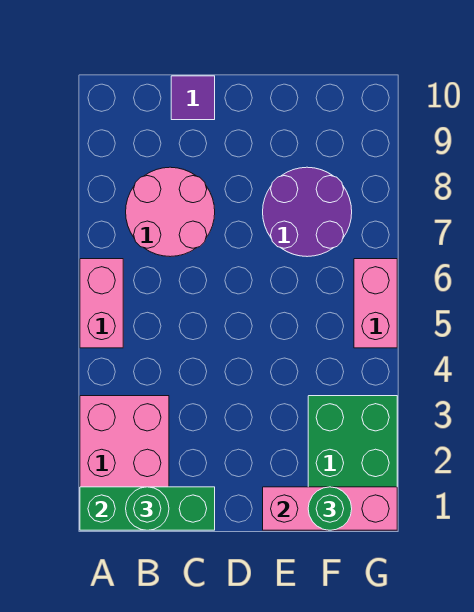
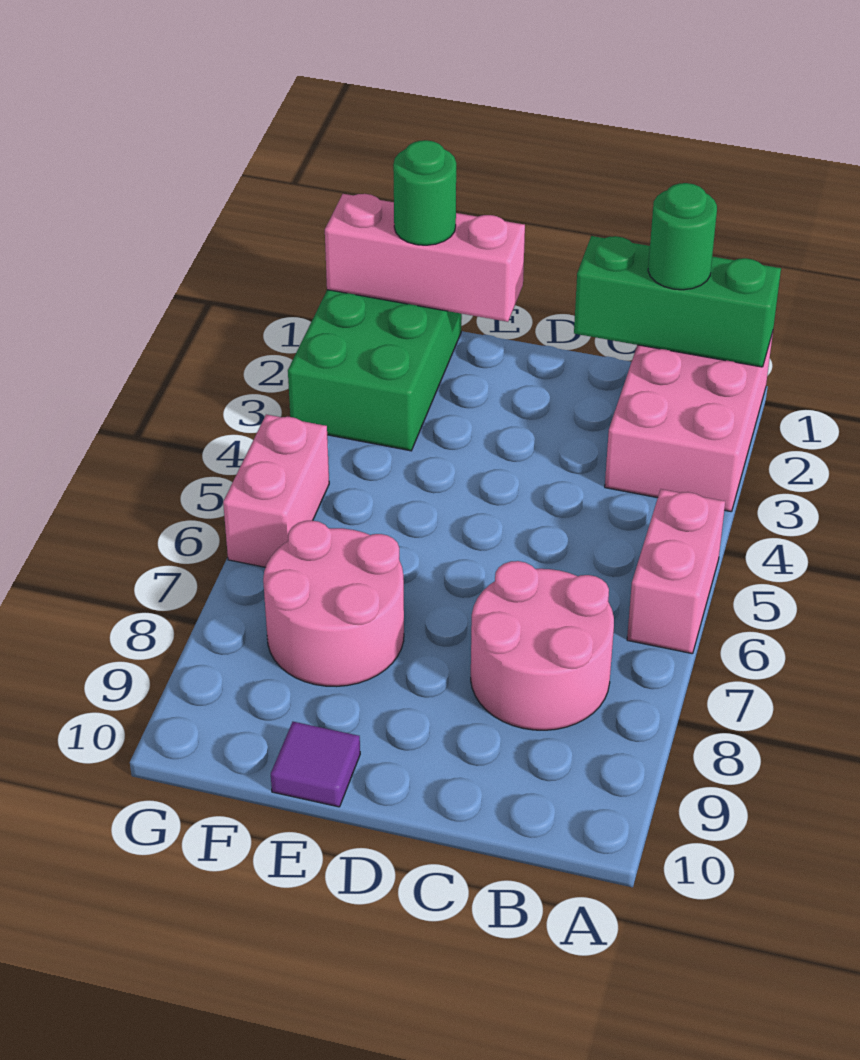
purple tile C10 level 1 -> purple tile E10 level 1
purple round brick E7:F8 level 1 -> pink round brick E7:F8 level 1

